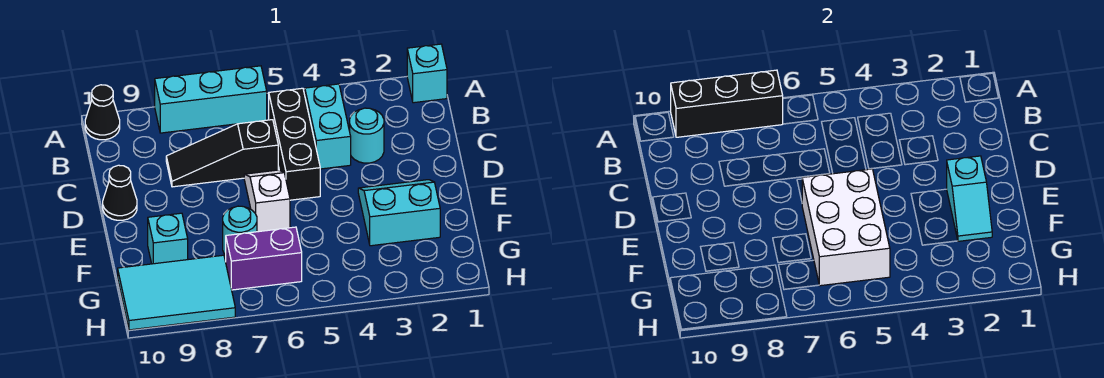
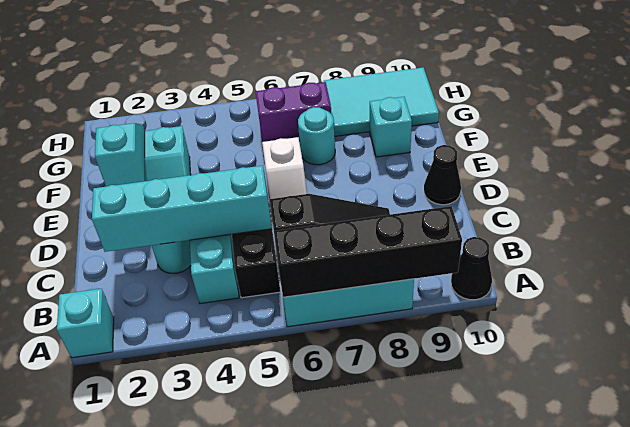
black brick A7:A9 level 2 -> black brick A6:A9 level 2
none -> cyan brick C2:C5 level 2
white brick E5:G6 level 2 -> none

